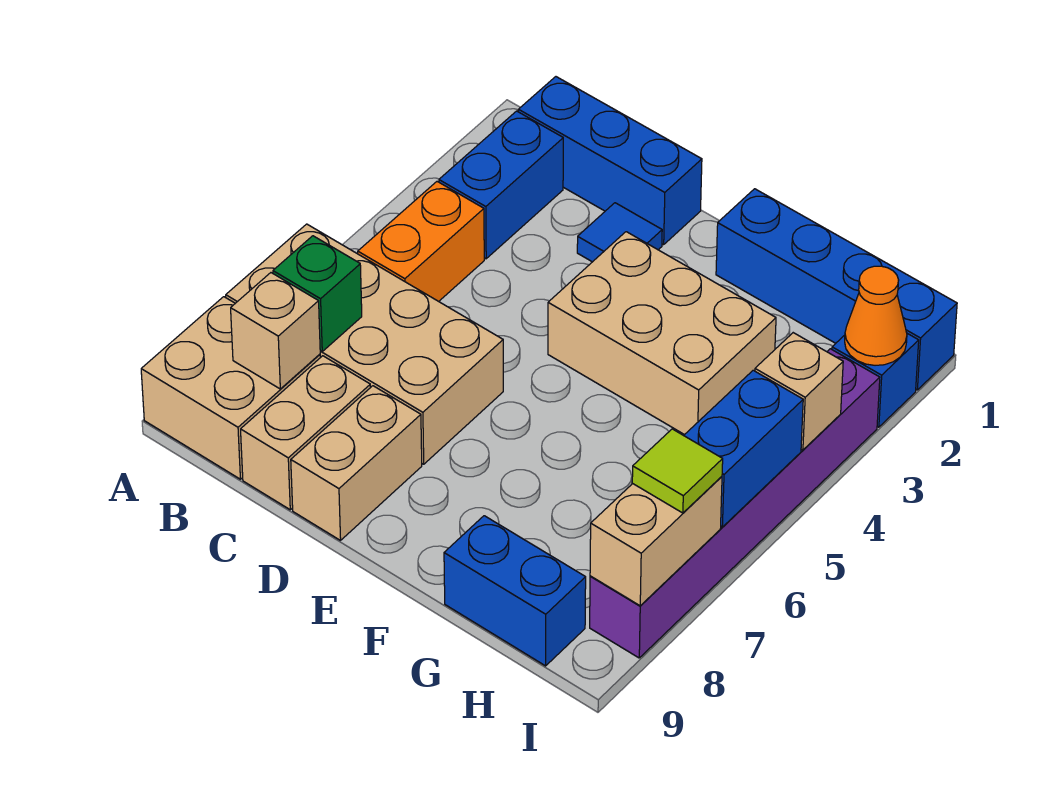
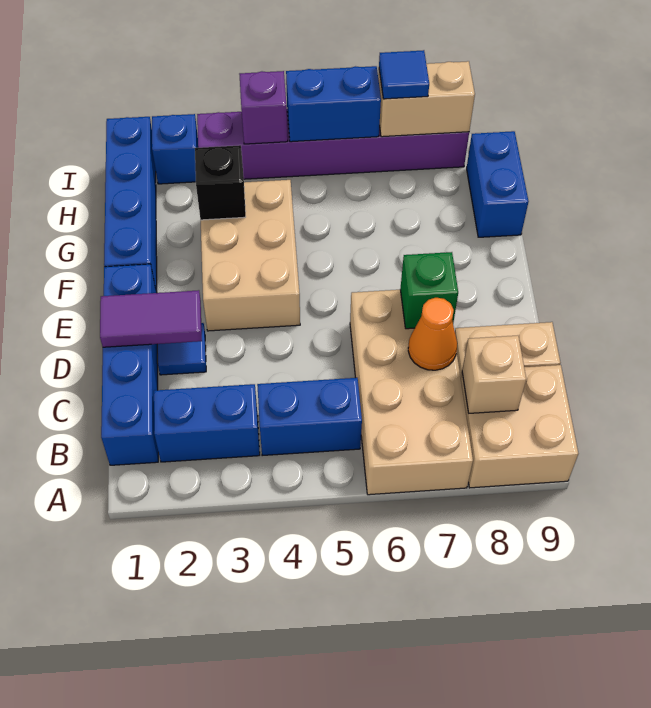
blue brick B1:D1 level 1 -> blue brick B1:E1 level 1
orange brick B4:B5 level 1 -> blue brick B4:B5 level 1
green brick B7 level 2 -> green brick D7 level 2
none -> purple tile D1:D2 level 2
tan brick D8:D9 level 1 -> none
none -> black brick G3 level 2
orange cone I2 level 2 -> orange cone C7 level 2
tan brick I4 level 2 -> purple brick I4 level 2
lime tile I7 level 3 -> blue tile I7 level 3

